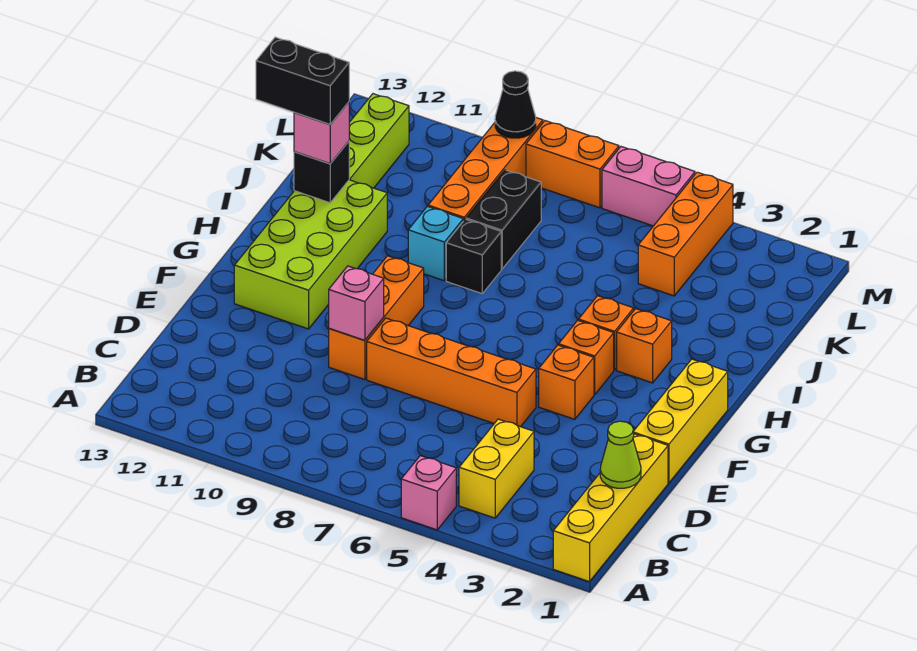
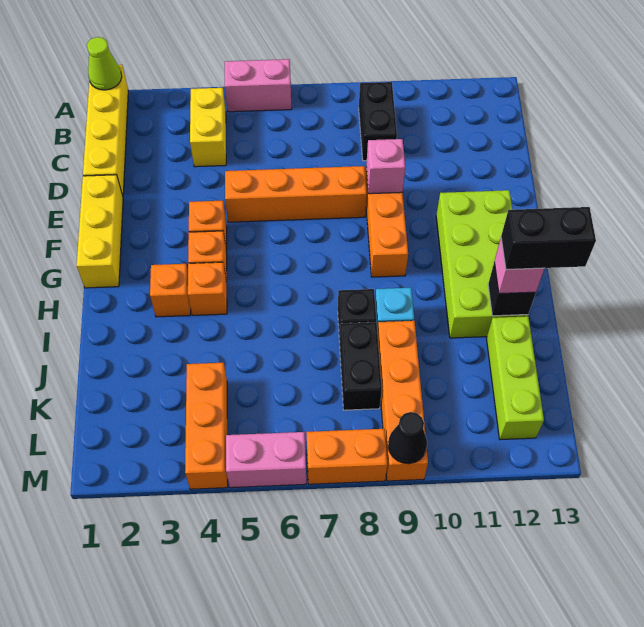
pink brick A5 level 1 -> pink brick A5:A6 level 1
none -> black brick B9:C9 level 1
lime cone C1 level 2 -> lime cone A1 level 2

